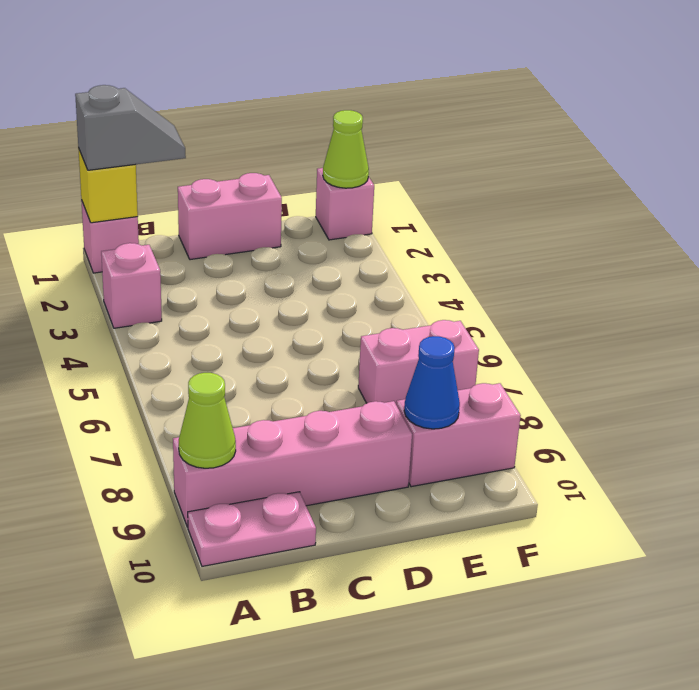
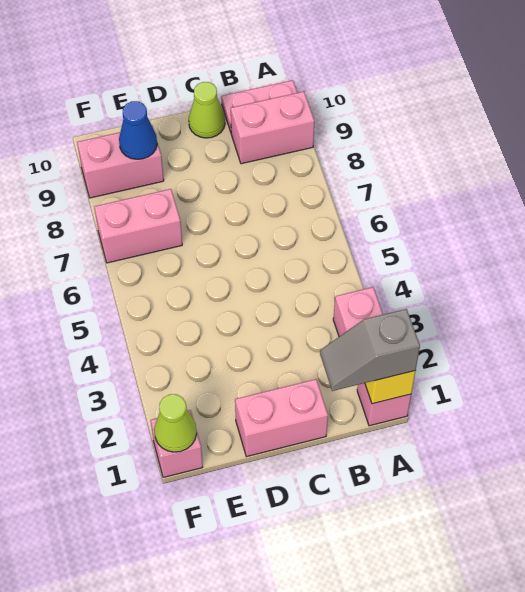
pink brick A9:D9 level 1 -> pink brick A9:B9 level 1
lime cone A9 level 2 -> lime cone C10 level 1

